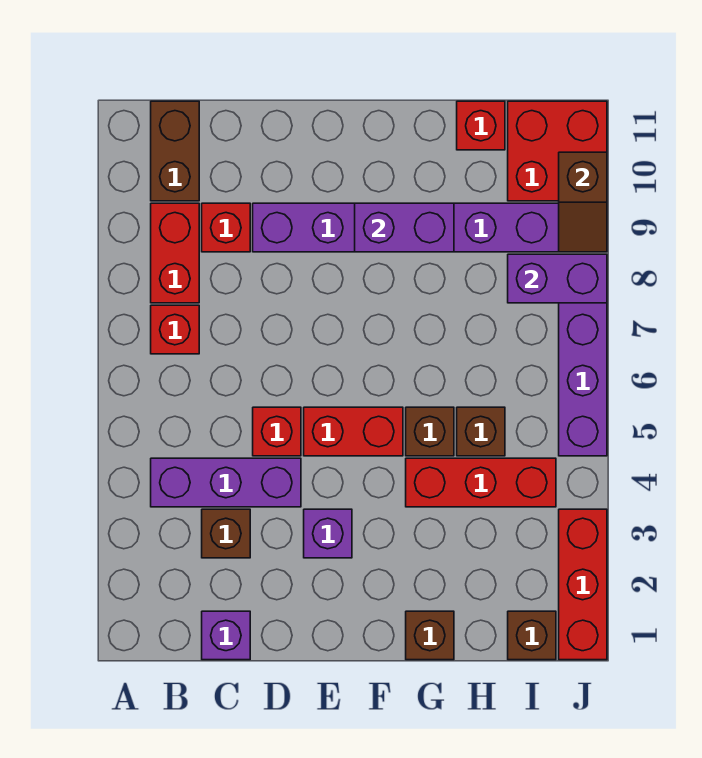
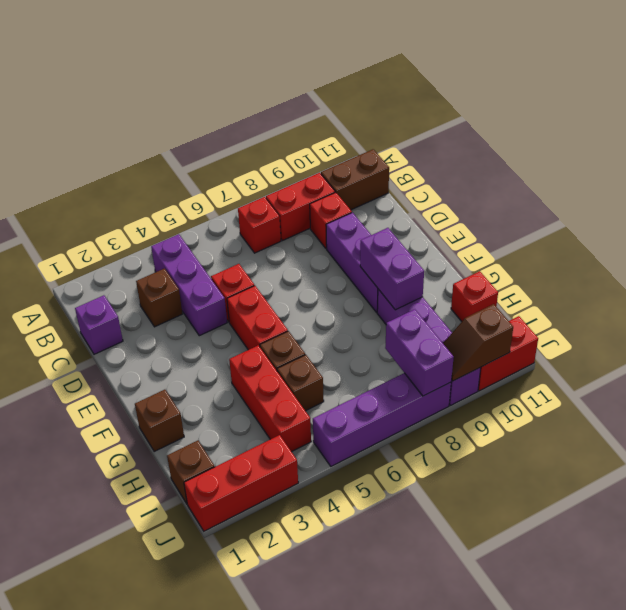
purple brick E3 level 1 -> none
red brick I10:J11 level 1 -> red brick J10:J11 level 1

